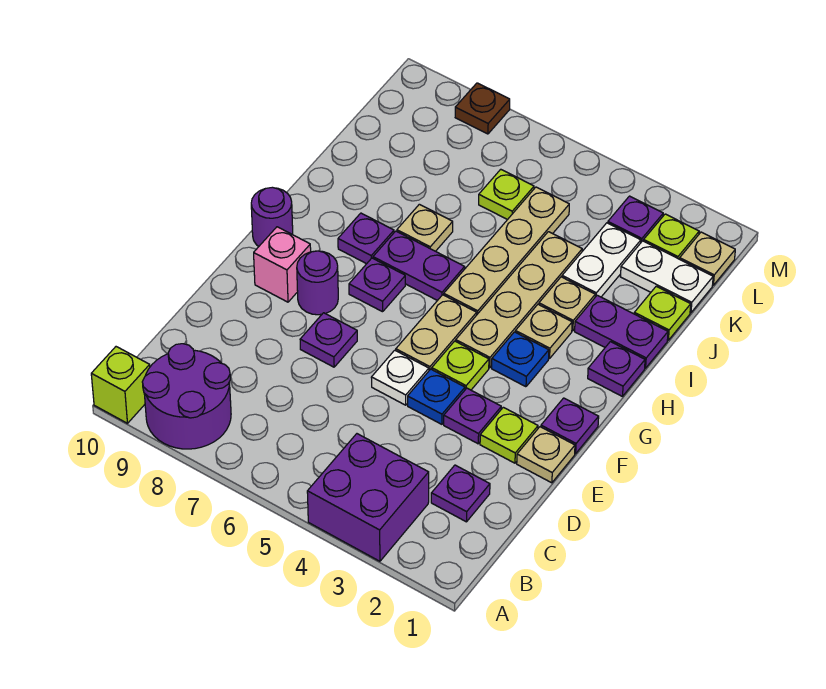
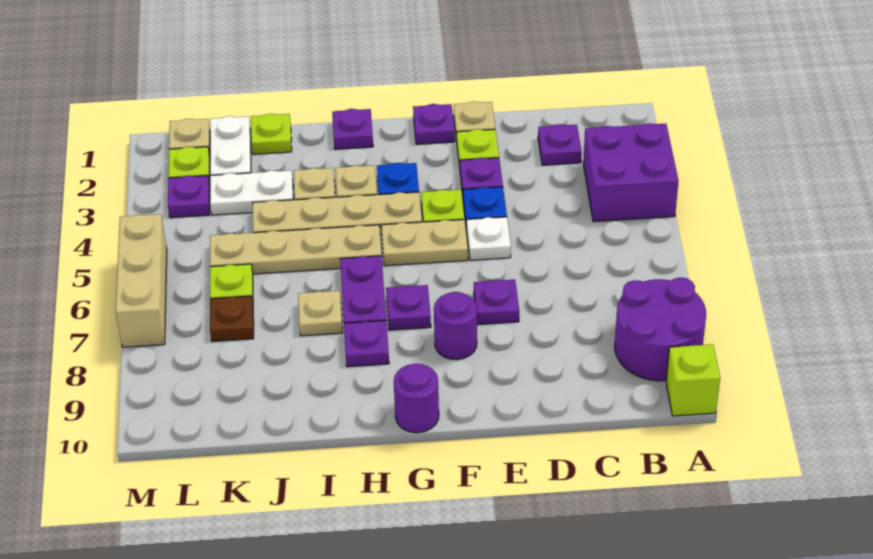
pink brick F9 level 1 -> none
purple plate I1:I2 level 1 -> none
none -> tan brick M5:M7 level 1
brown plate M8 level 1 -> brown plate K7 level 1

